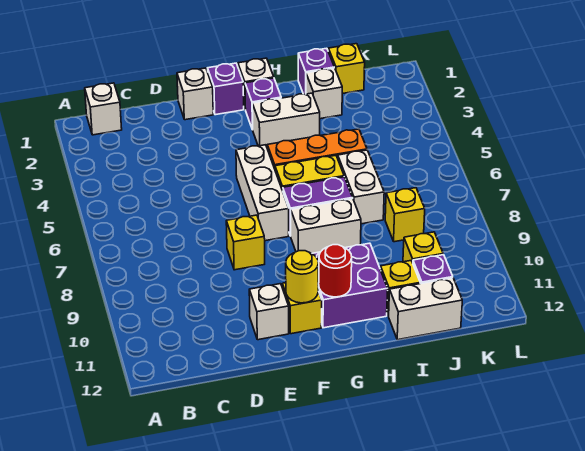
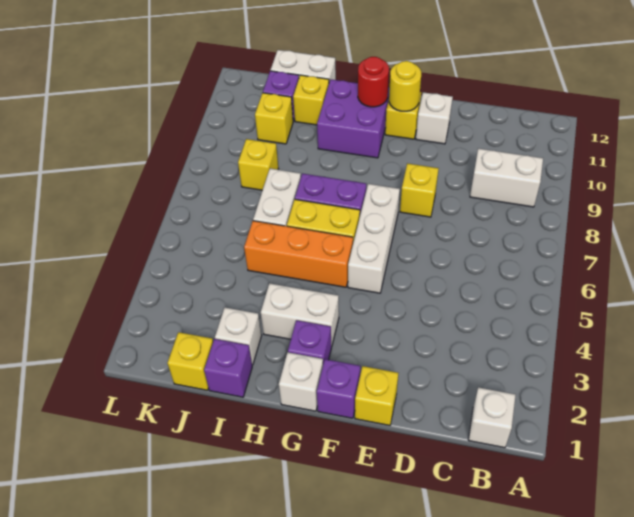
white brick E1 level 1 -> yellow brick E1 level 1
white brick G8:H8 level 1 -> white brick B9:C9 level 1

